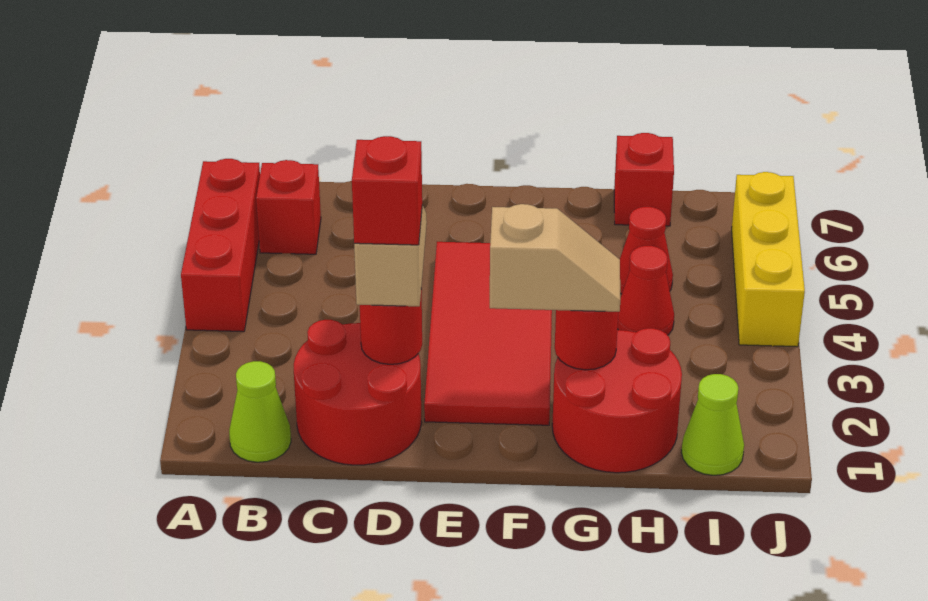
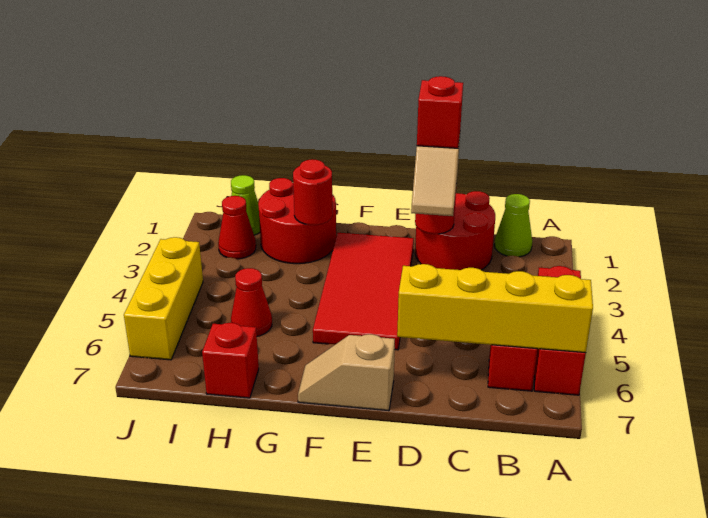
none -> yellow brick A6:D6 level 2
tan slope F2:G2 level 3 top F -> tan slope E7:F7 level 1 top E
red cone H4 level 1 -> red cone I2 level 1

